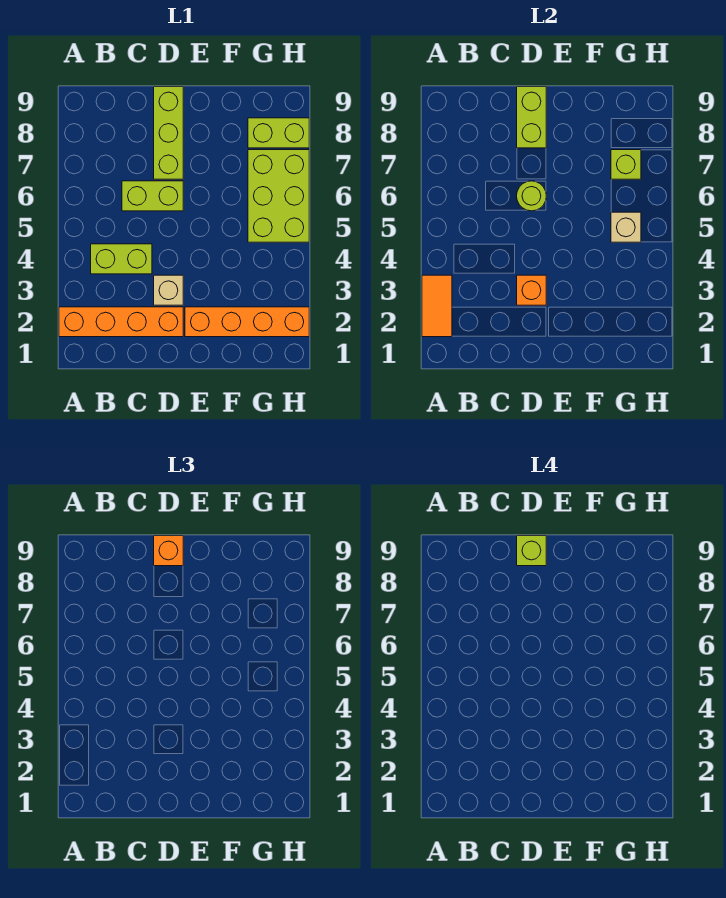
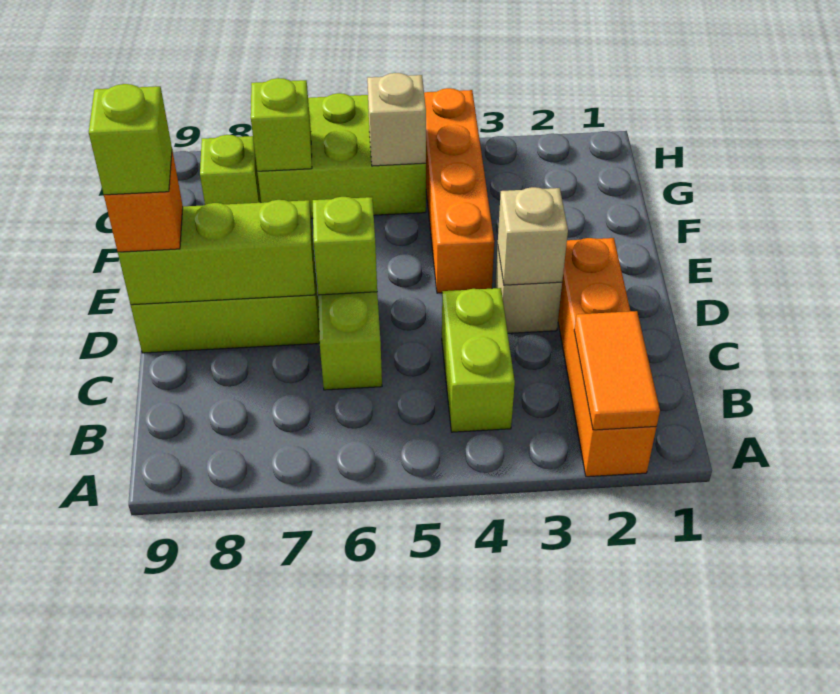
orange tile A2:A3 level 2 -> orange tile A2:B2 level 2
orange brick D3 level 2 -> tan brick D3 level 2
lime round brick D6 level 2 -> lime brick D6 level 2
lime brick D8:D9 level 2 -> lime brick D7:D9 level 2
orange brick E2:H2 level 1 -> orange brick E4:H4 level 1
lime brick G8:H8 level 1 -> lime brick G8 level 1

